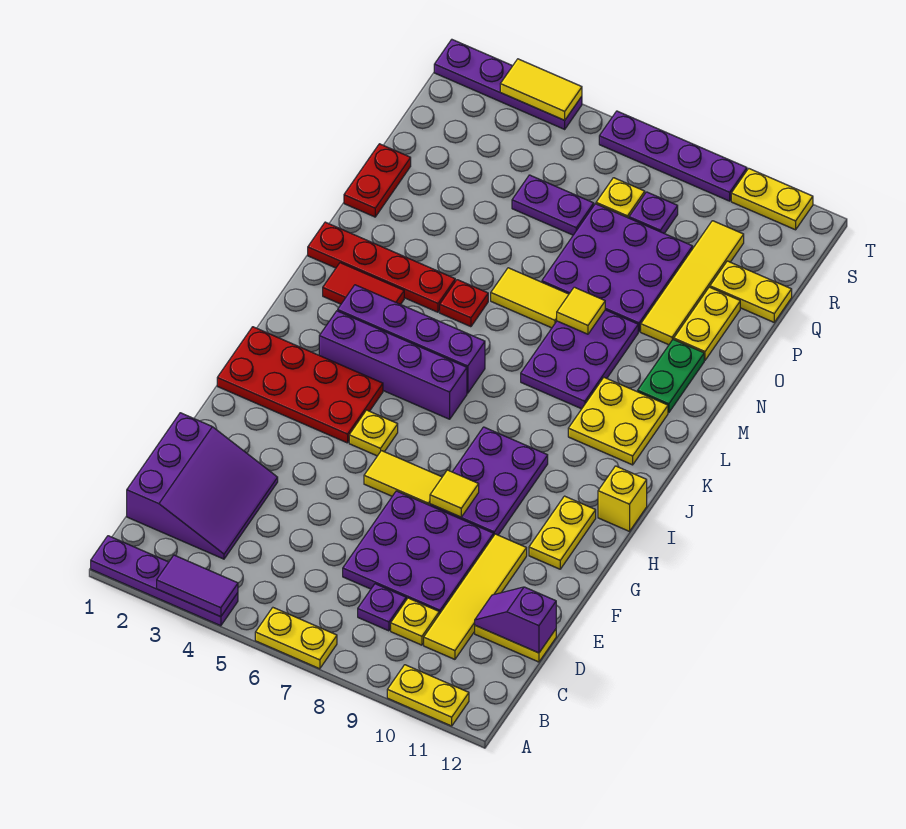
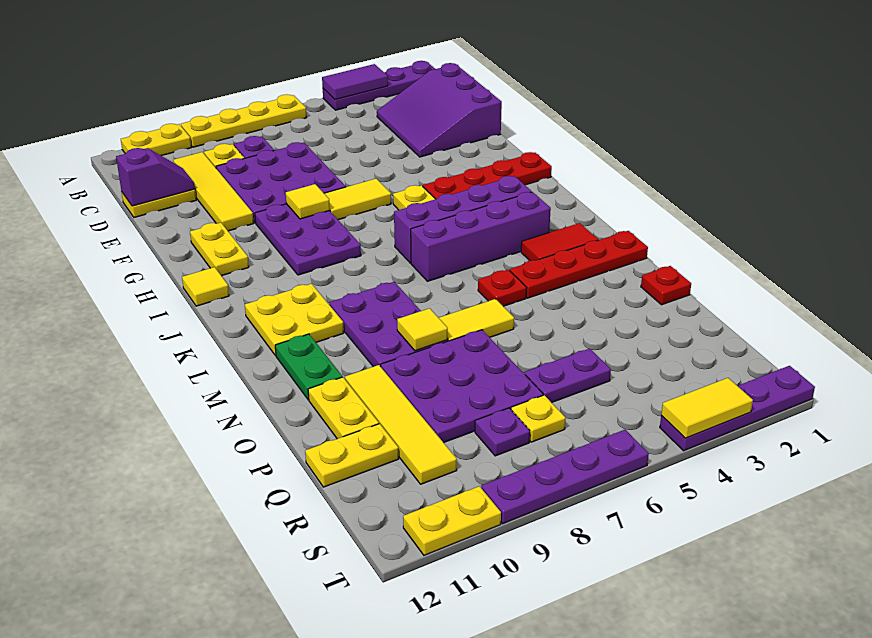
yellow plate A6:A7 level 1 -> yellow plate A6:A9 level 1
red plate H1:I4 level 1 -> red plate H1:H4 level 1
yellow brick I12 level 1 -> yellow tile I12 level 1
red plate O1:P1 level 1 -> red plate O1 level 1

